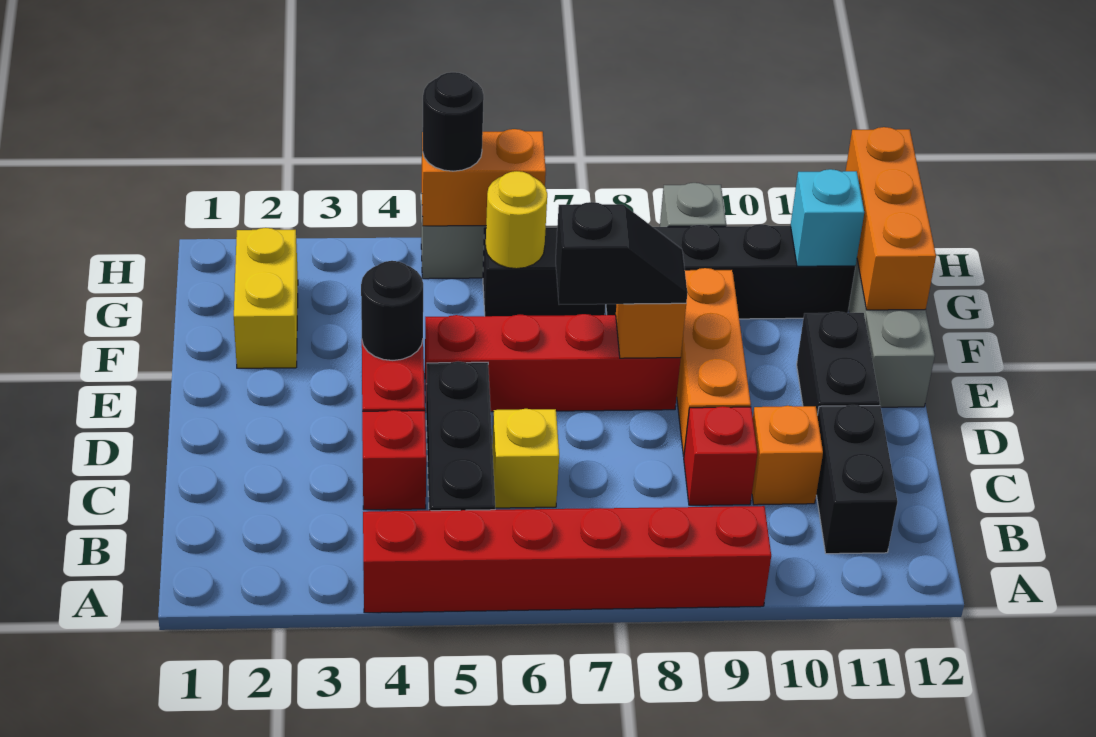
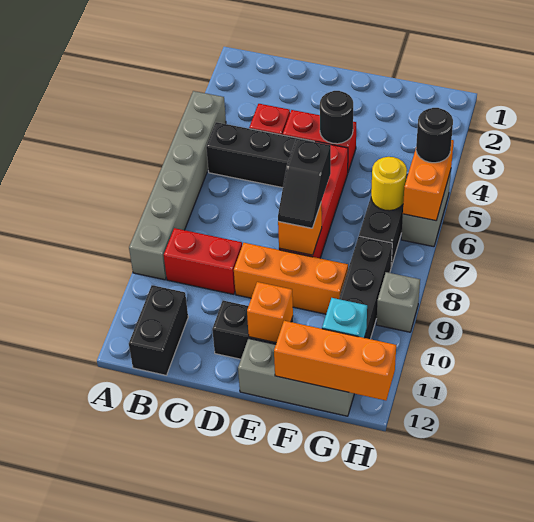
red brick A4:A9 level 1 -> grey brick A4:A9 level 1
black brick B11:C11 level 1 -> black brick B11:B12 level 1
yellow brick C6 level 1 -> none
red brick C9 level 1 -> red brick B9:C9 level 1
orange brick C10 level 1 -> orange brick E11 level 2
yellow brick F2:G2 level 1 -> none

